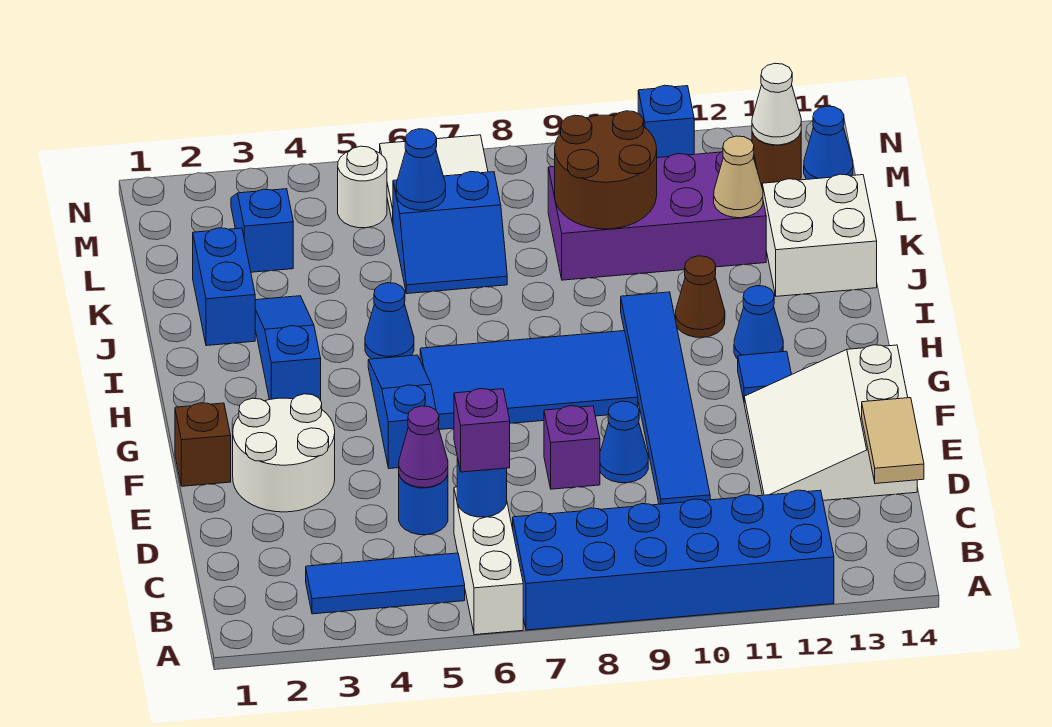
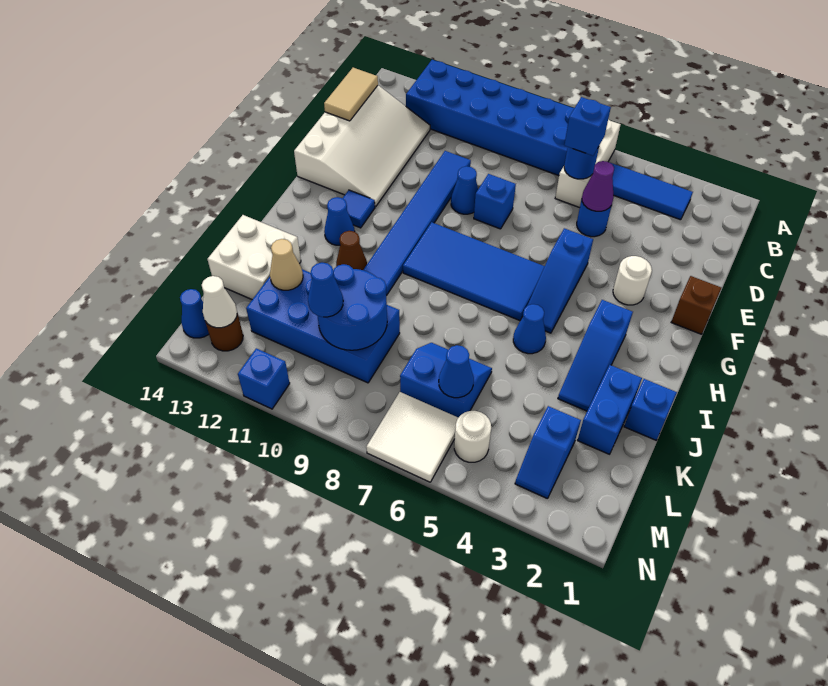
purple brick C6 level 3 -> blue brick C6 level 3
white slope D12:F14 level 1 top 14 -> white slope C12:F14 level 1 top 14
white round brick E2:F3 level 1 -> white round brick F3 level 1
purple brick E8 level 1 -> blue brick E8 level 1
none -> blue brick J1 level 1
purple brick K9:L12 level 1 -> blue brick K9:L12 level 1
brown round brick K9:L10 level 2 -> blue round brick K9:L10 level 2
none -> blue cone L10 level 3

